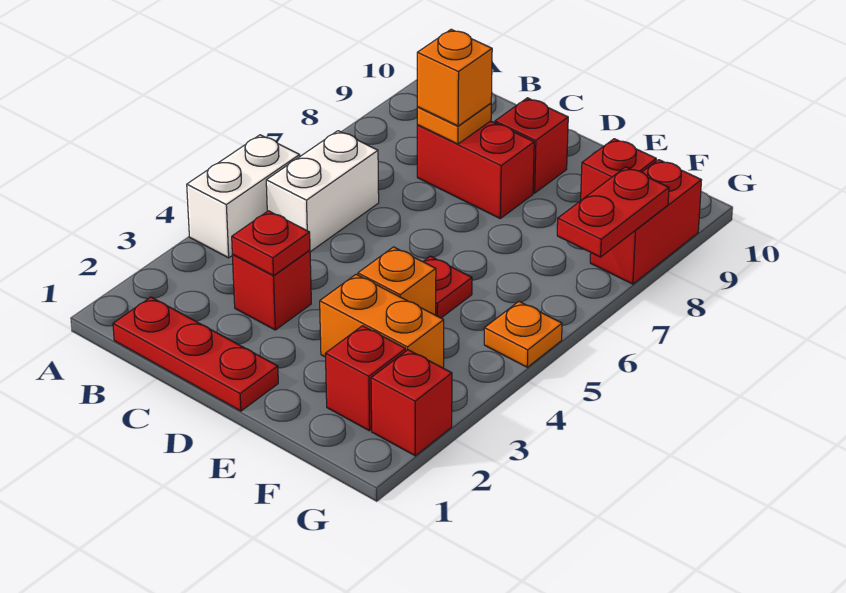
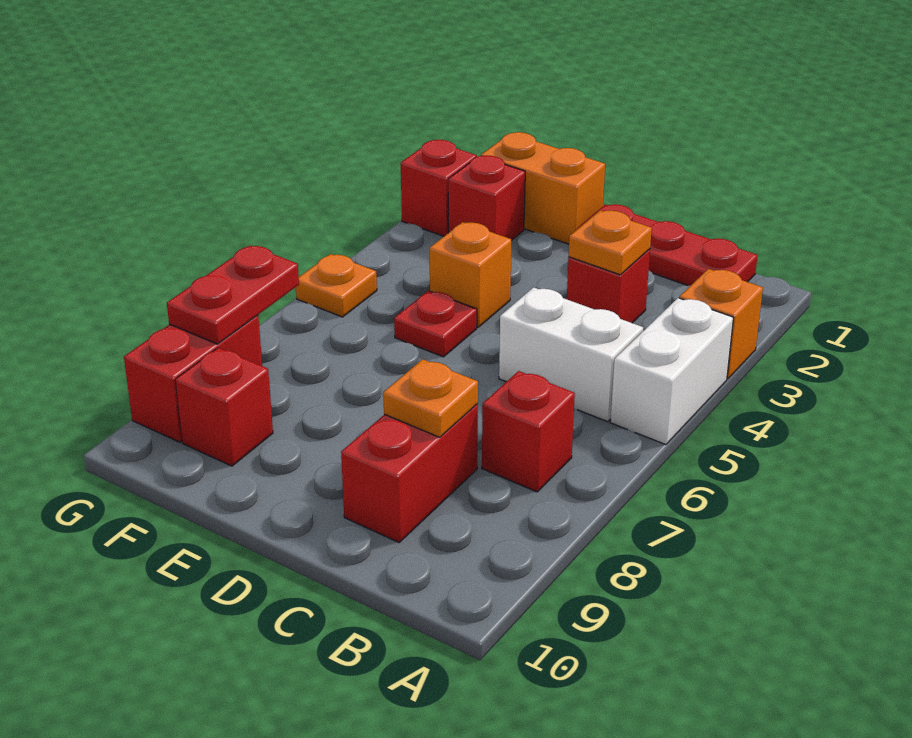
white brick B5:B6 level 1 -> white brick B5:C5 level 1
red plate C3 level 2 -> orange plate C3 level 2
red brick C8:D8 level 1 -> red brick C8:C9 level 1
orange brick C8 level 3 -> orange brick A3 level 1
red brick D9 level 1 -> red brick B7 level 1
orange brick E3:F3 level 1 -> orange brick E1:F1 level 1

